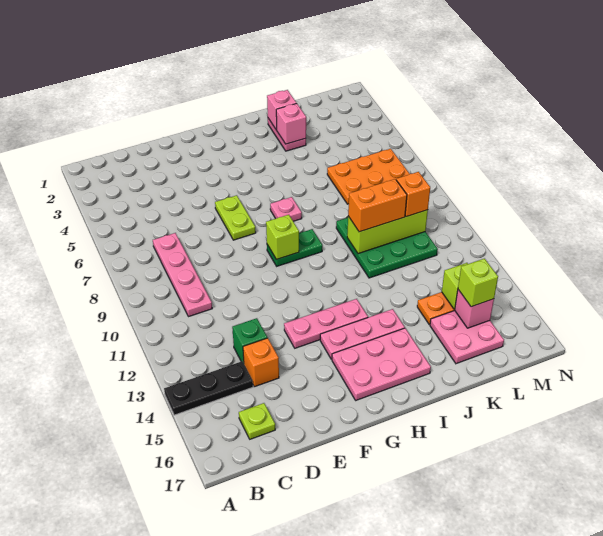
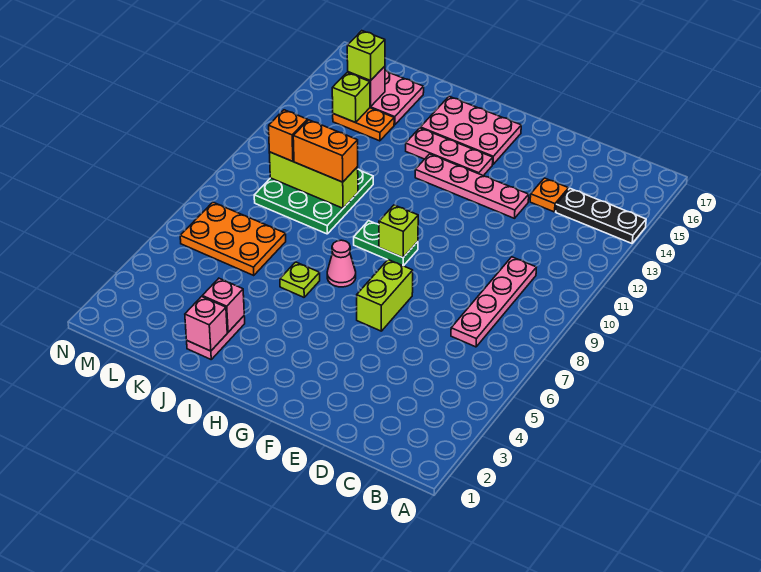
lime plate C16 level 1 -> lime plate I6 level 1
green brick D13 level 1 -> none
orange brick D14 level 1 -> orange plate D14 level 1
lime plate F6:F7 level 1 -> lime brick F6:F7 level 1
pink plate F13:H13 level 1 -> pink plate E13:H13 level 1
pink plate H7 level 1 -> pink cone H7 level 1

